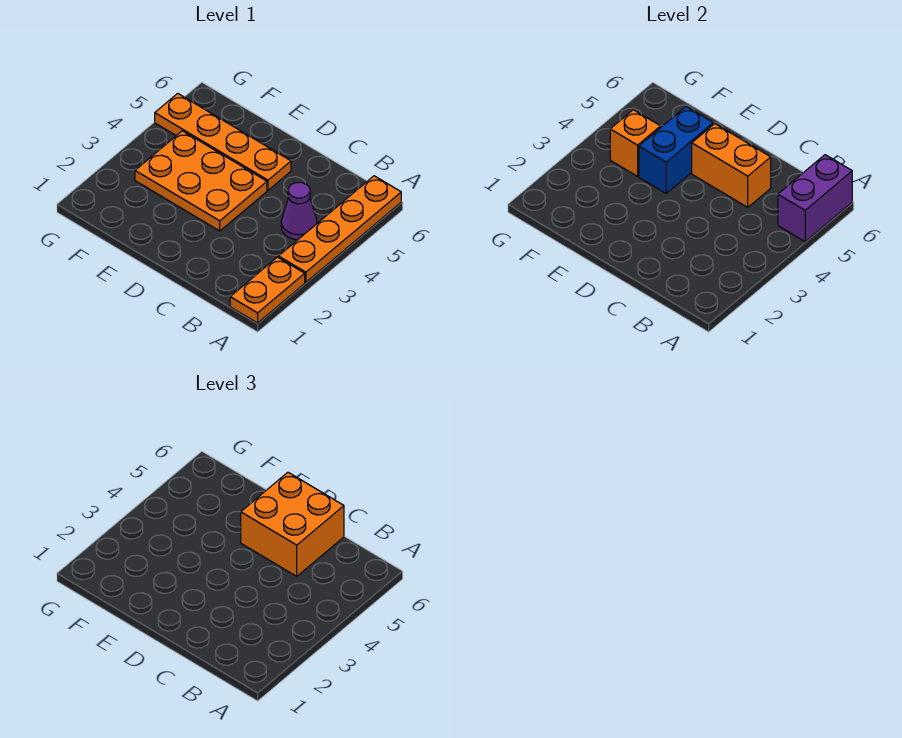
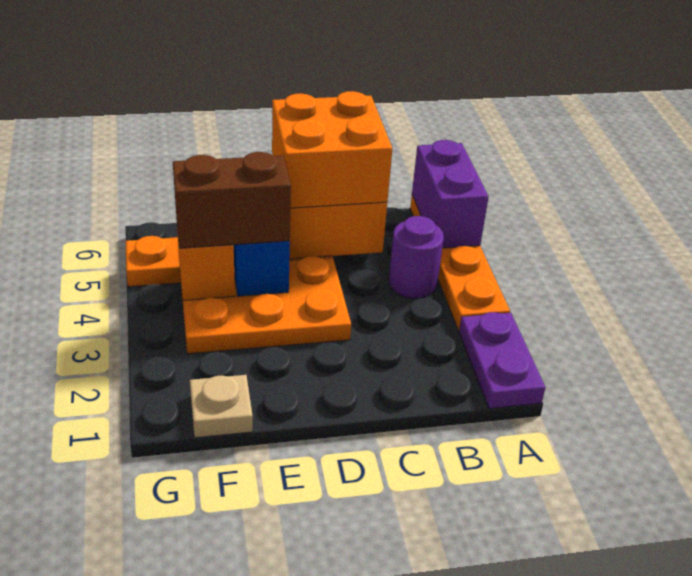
orange plate A1:A2 level 1 -> purple plate A1:A2 level 1
purple cone B4 level 1 -> purple round brick B4 level 1
none -> brown brick E4:F4 level 3
none -> tan plate F1 level 1

